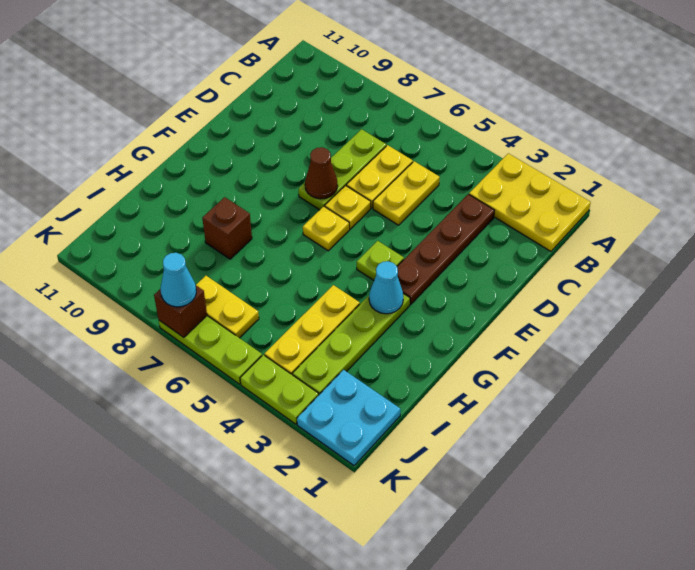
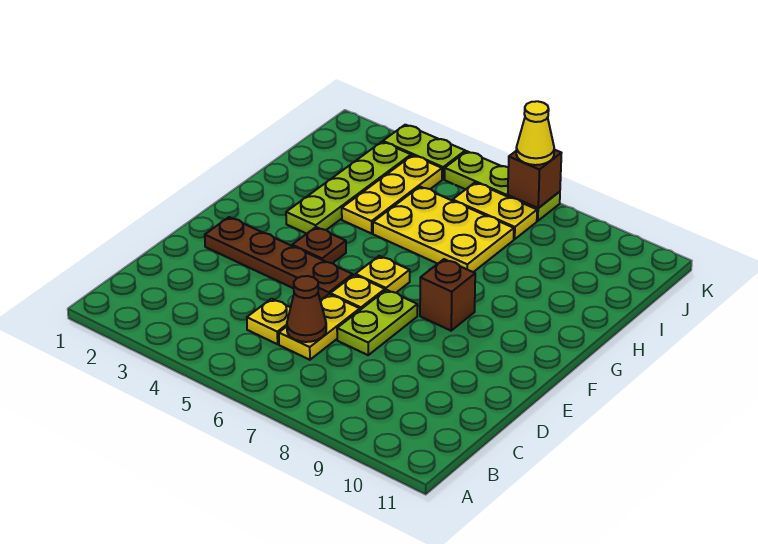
yellow plate A1:B3 level 1 -> yellow plate H5:I7 level 1
brown plate C3:F3 level 1 -> brown plate E2:E5 level 1
yellow plate C5:D5 level 1 -> yellow plate C5 level 1
lime plate C7:E7 level 1 -> lime plate D7:E7 level 1
brown cone E7 level 2 -> brown cone C6 level 2
lime plate F4 level 1 -> brown plate F4 level 1
cyan cone G3 level 2 -> none
brown brick H8 level 1 -> brown brick F8 level 1
cyan plate J1:K2 level 1 -> none
cyan cone K7 level 3 -> yellow cone K7 level 3

